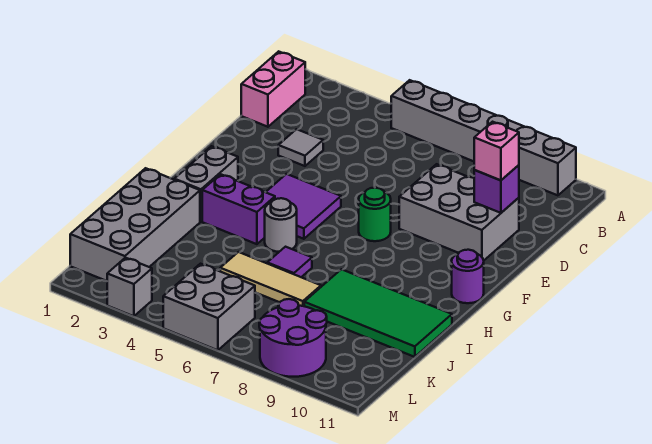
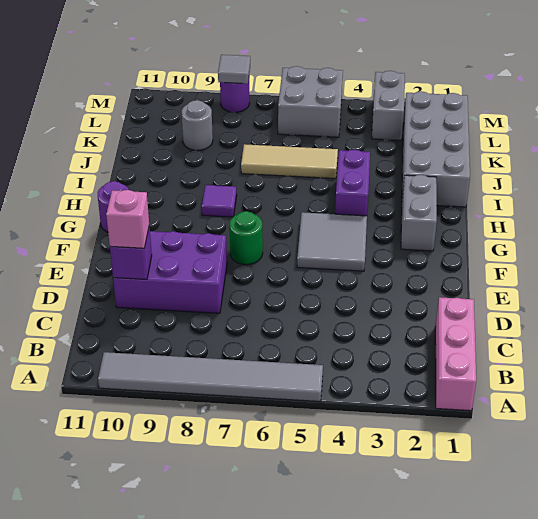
grey brick A5:A10 level 1 -> grey tile A5:A10 level 1
pink brick B1:C1 level 1 -> pink brick A1:C1 level 1
grey tile D3 level 1 -> grey tile M8 level 2
grey brick D8:E10 level 1 -> purple brick D8:E10 level 1
purple tile F4:G5 level 1 -> grey tile F4:G5 level 1
purple brick H3:H4 level 1 -> purple brick H4:I4 level 1
grey round brick H5 level 1 -> grey round brick K9 level 1
purple tile I6 level 1 -> purple tile H8 level 1
green tile I8:J11 level 1 -> none
purple round brick L8:M9 level 1 -> purple round brick M8 level 1
grey brick M3 level 1 -> grey brick L3:M3 level 1

